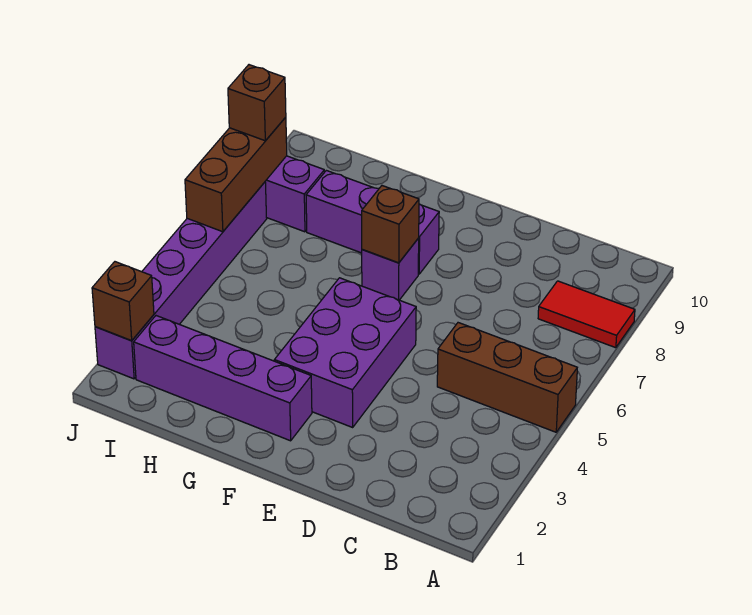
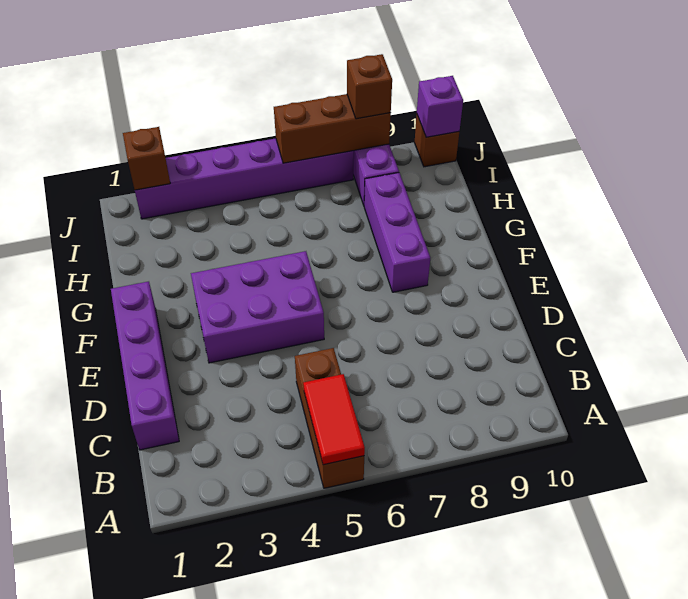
red tile A8:B8 level 1 -> red tile A5:B5 level 2
purple brick F2:I2 level 1 -> purple brick C1:F1 level 1
purple brick F7 level 1 -> purple brick J10 level 2
brown brick F7 level 2 -> brown brick J10 level 1

